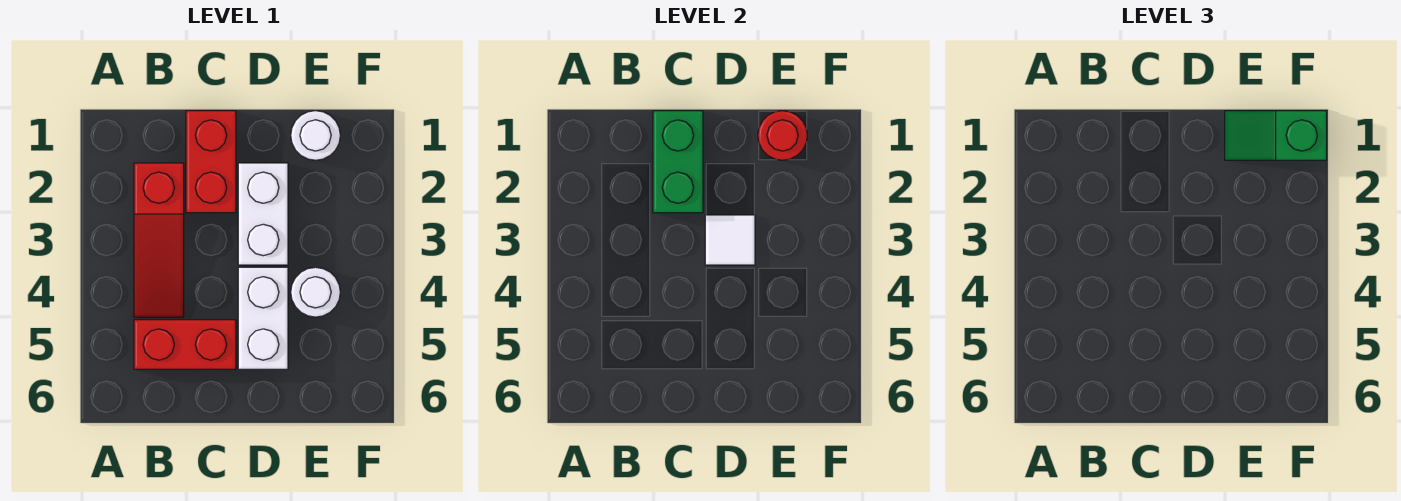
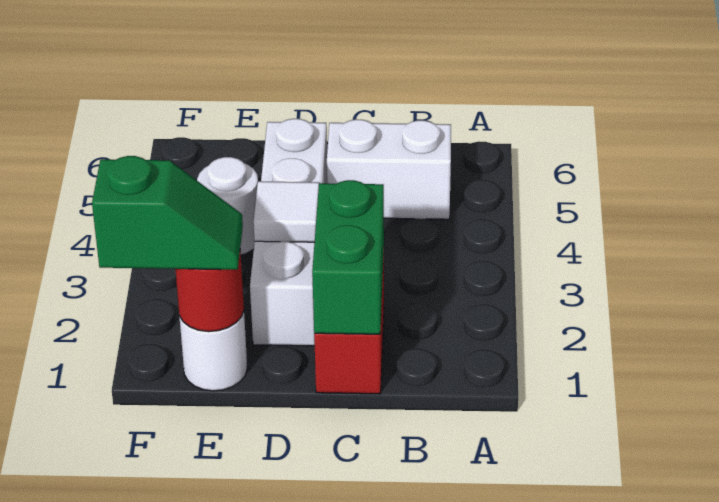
red slope B2:B4 level 1 top 2 -> none
red brick B5:C5 level 1 -> white brick B5:C5 level 1

